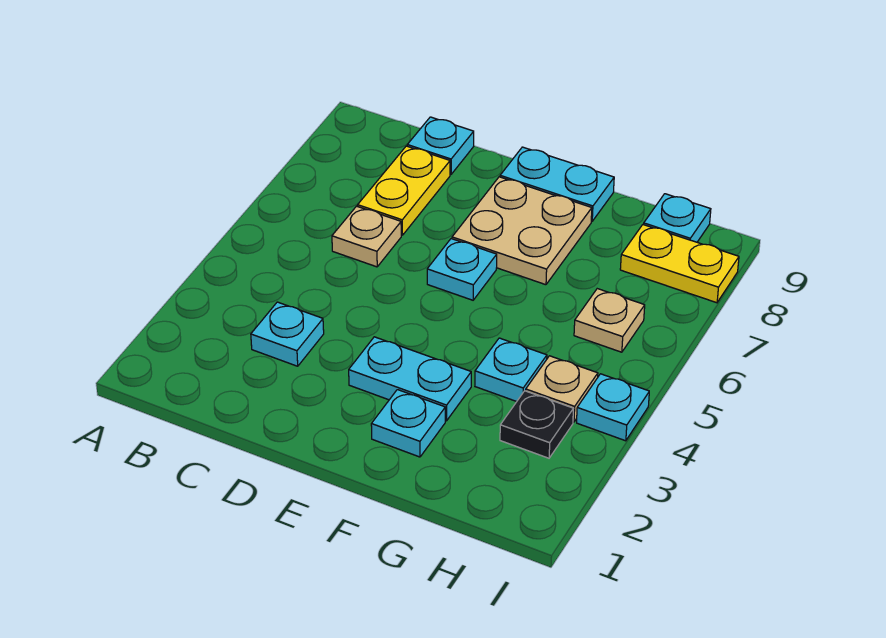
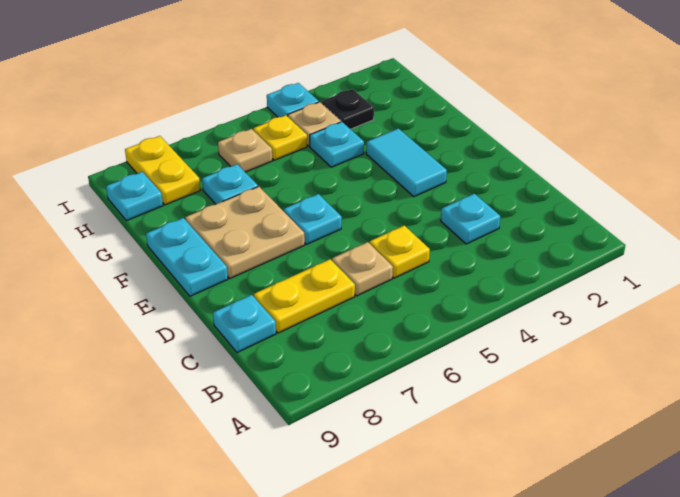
none -> yellow plate C5 level 1
cyan plate E3:F3 level 1 -> cyan tile E3:F3 level 1
cyan plate F2 level 1 -> cyan plate G7 level 1
none -> yellow plate H5 level 1

